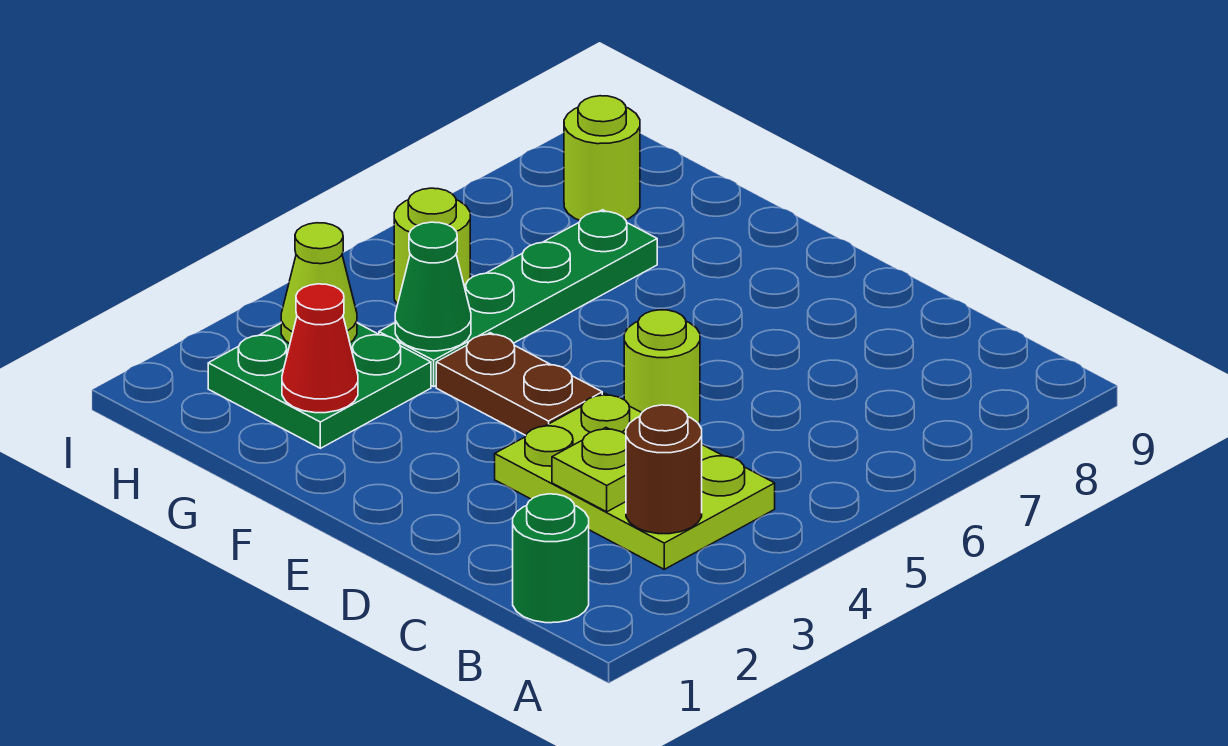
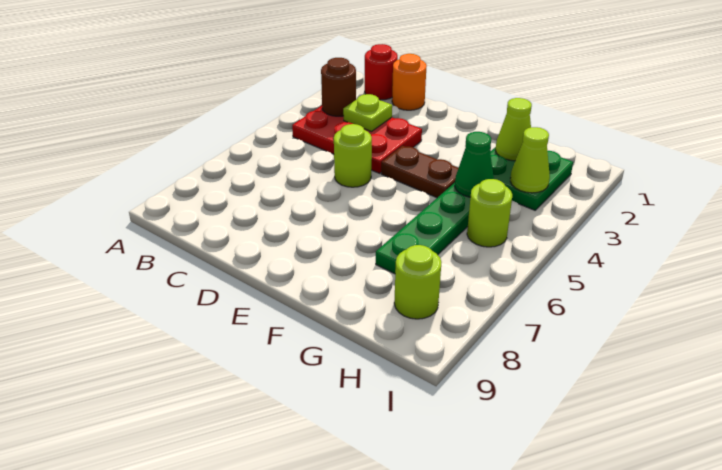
green round brick B1 level 1 -> red round brick B1 level 1
lime plate B3:D4 level 1 -> red plate B3:D4 level 1
none -> orange round brick C1 level 1
red cone G2 level 2 -> lime cone G2 level 2

